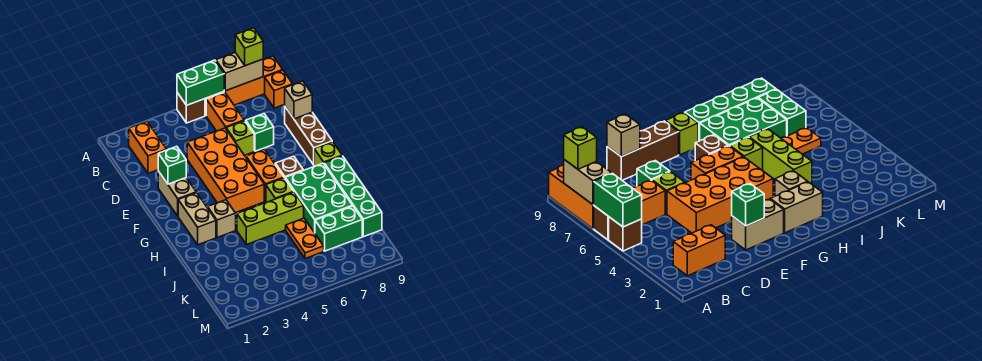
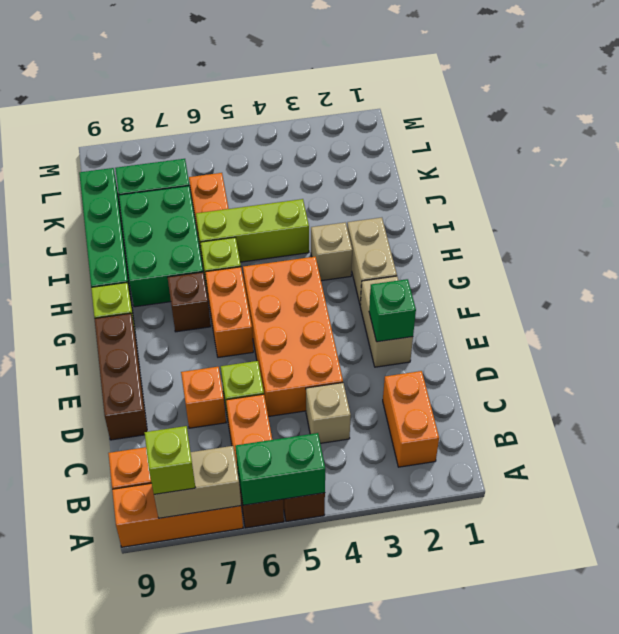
green brick D7 level 1 -> orange brick D7 level 1
tan brick D9 level 2 -> tan brick C4 level 1

